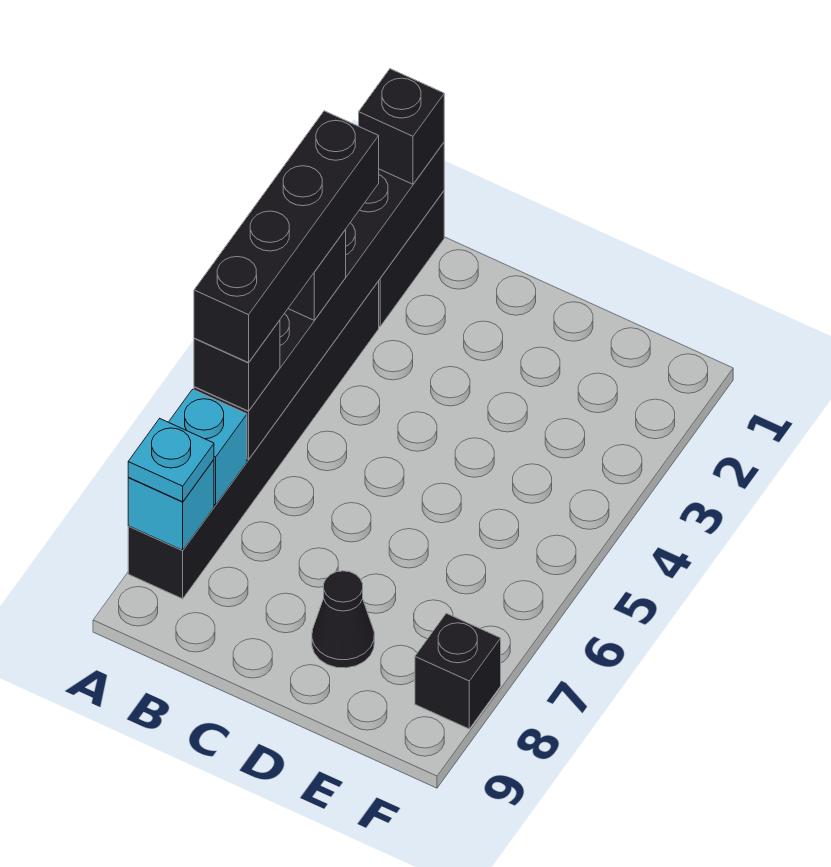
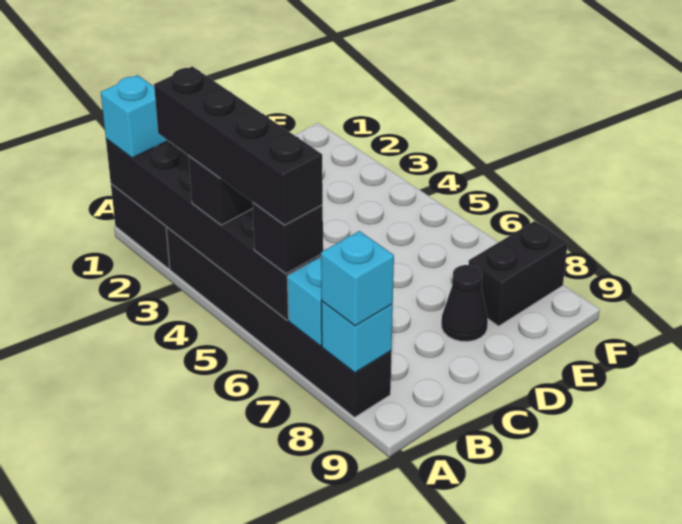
black brick A1 level 3 -> cyan brick A1 level 3
cyan plate A8 level 3 -> cyan brick A8 level 3
black brick F8 level 1 -> black brick E8:F8 level 1

